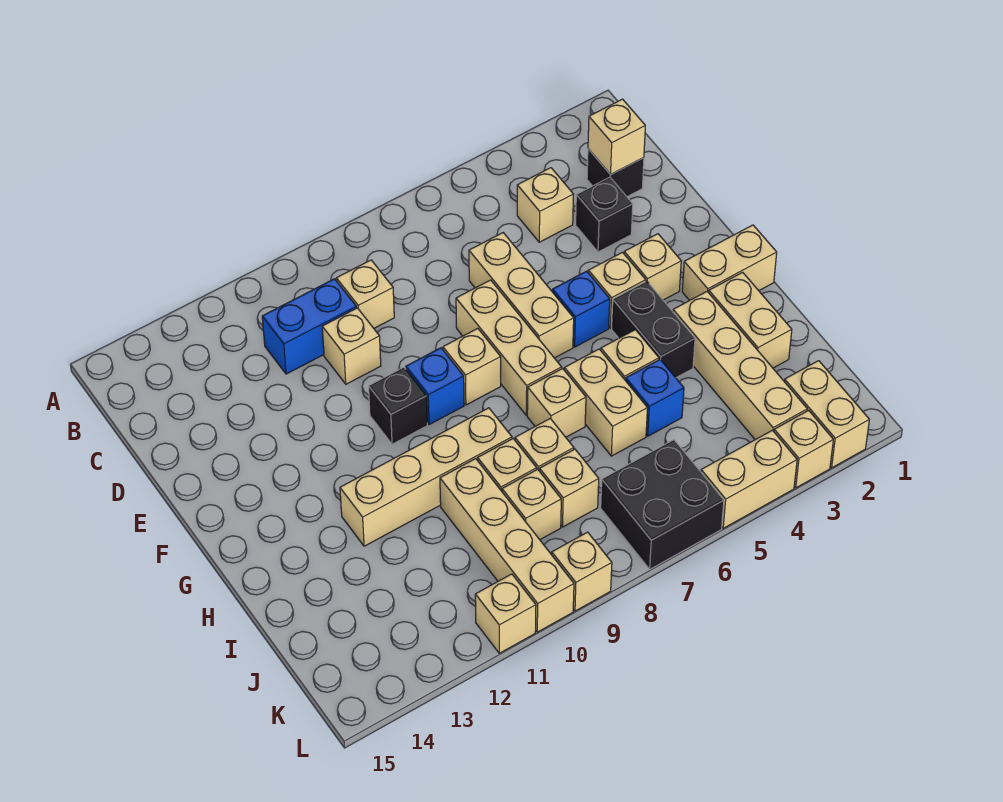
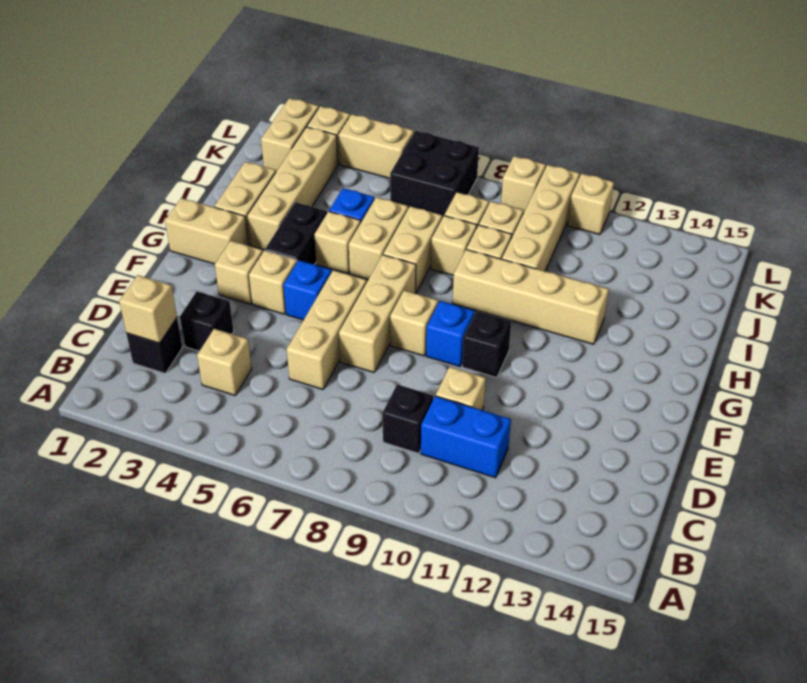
tan brick C9 level 1 -> black brick C9 level 1
tan brick H7 level 1 -> tan brick H7:I7 level 1

